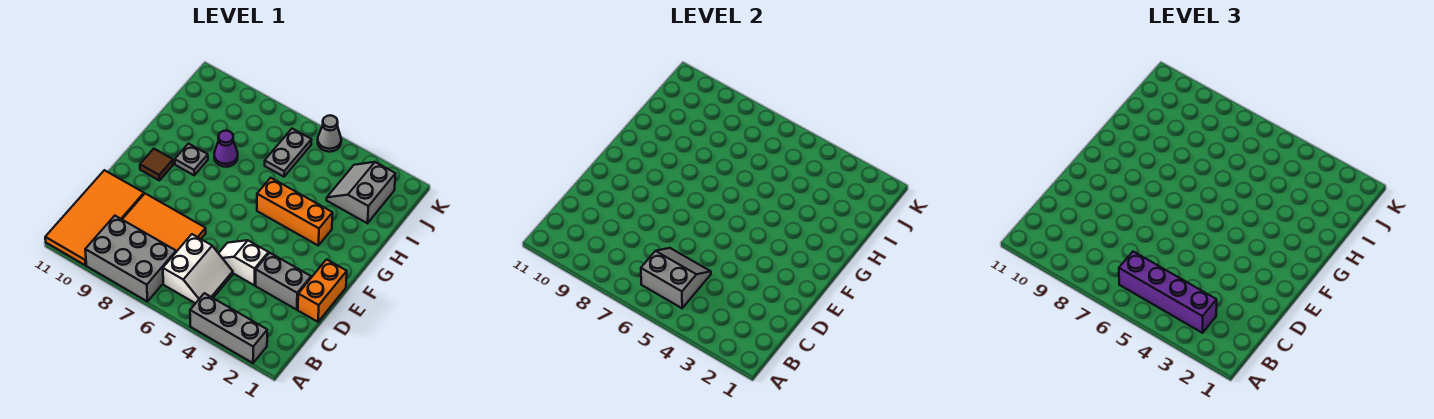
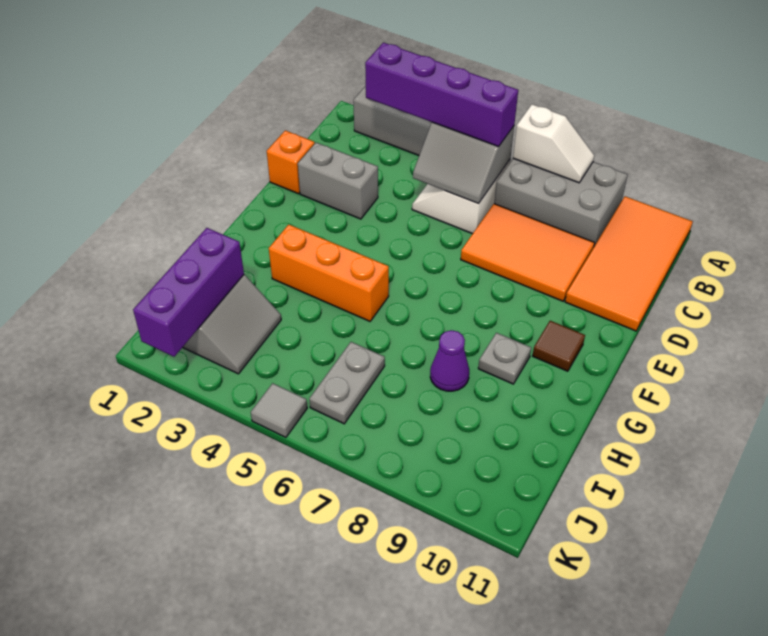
orange brick D1:E1 level 1 -> orange brick D1 level 1
white slope D4:D5 level 1 top 4 -> white slope A7:A8 level 2 top 7
none -> purple brick I2:K2 level 2
grey cone K5 level 1 -> grey tile K5 level 1

